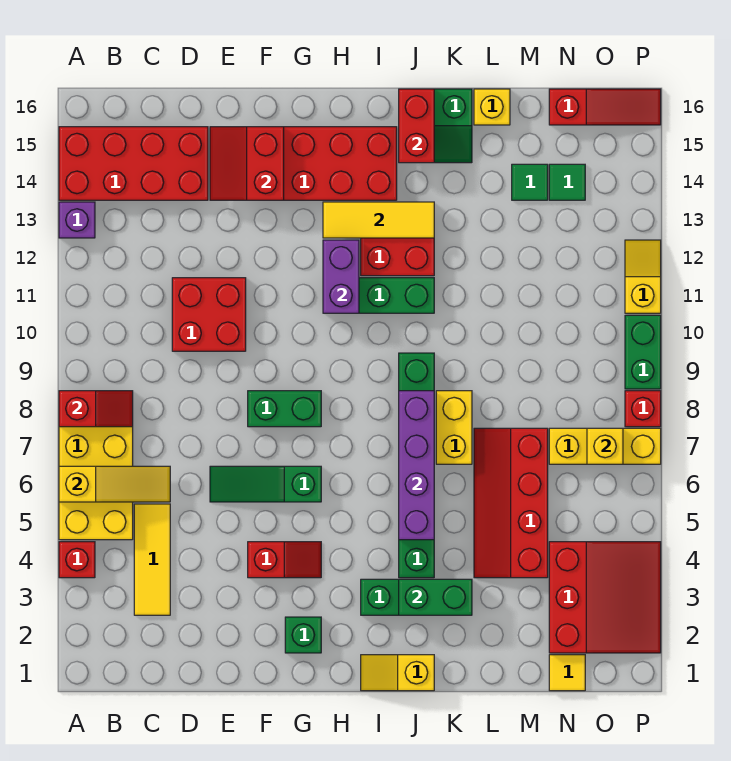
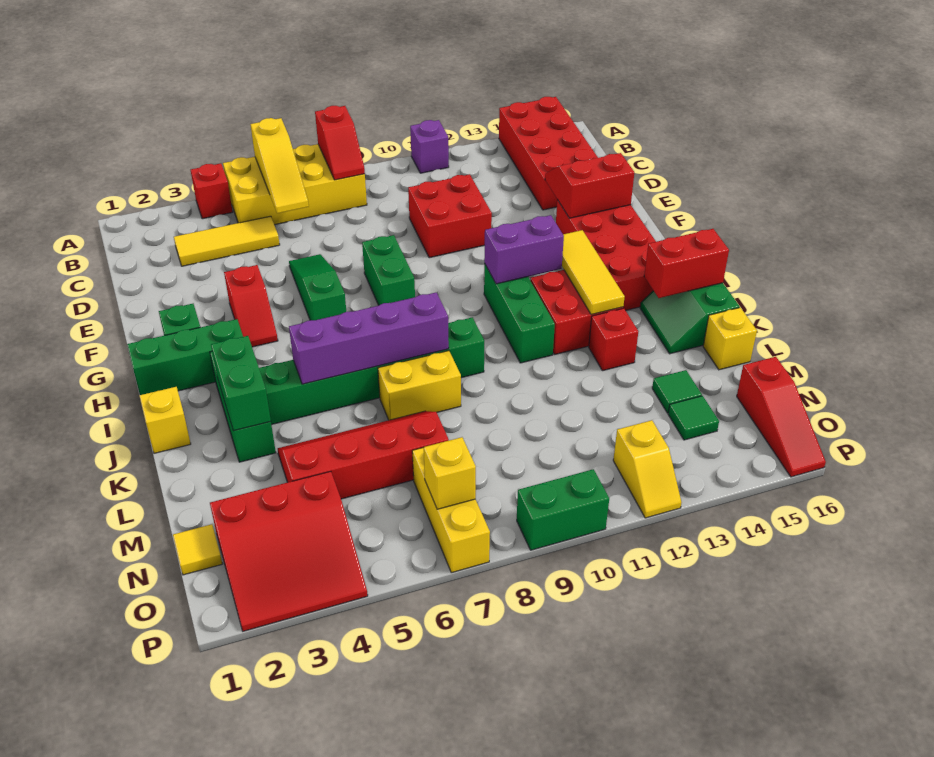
purple brick A13 level 1 -> purple brick A11 level 1
none -> green brick H1:H3 level 1
red brick P8 level 1 -> red brick K13 level 1
yellow slope P11:P12 level 1 top 11 -> yellow slope O12:P12 level 1 top O

